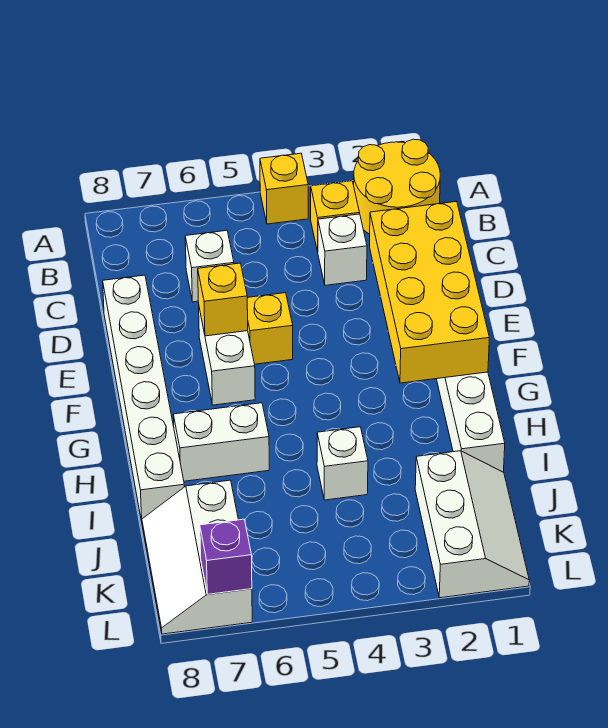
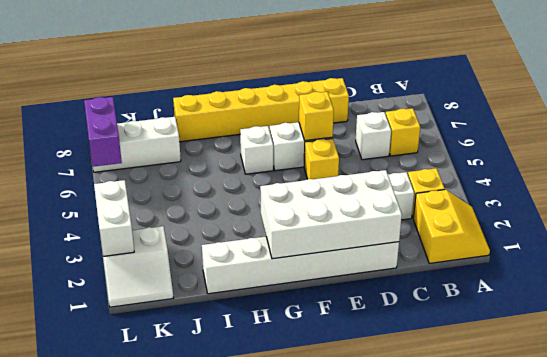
yellow round brick A1:B2 level 1 -> yellow slope A1:B2 level 1 top B
yellow brick A4 level 1 -> yellow brick B6 level 1
yellow brick D1:G2 level 2 -> white brick D1:G2 level 2
white brick D8:I8 level 1 -> yellow brick D8:I8 level 1
white brick H6:H7 level 1 -> white brick L2:L3 level 2
white brick I4 level 1 -> white brick G6 level 1
white slope J1:L2 level 1 top 2 -> white slope K1:L2 level 1 top 2
purple brick L7 level 2 -> purple brick L6:L7 level 2

